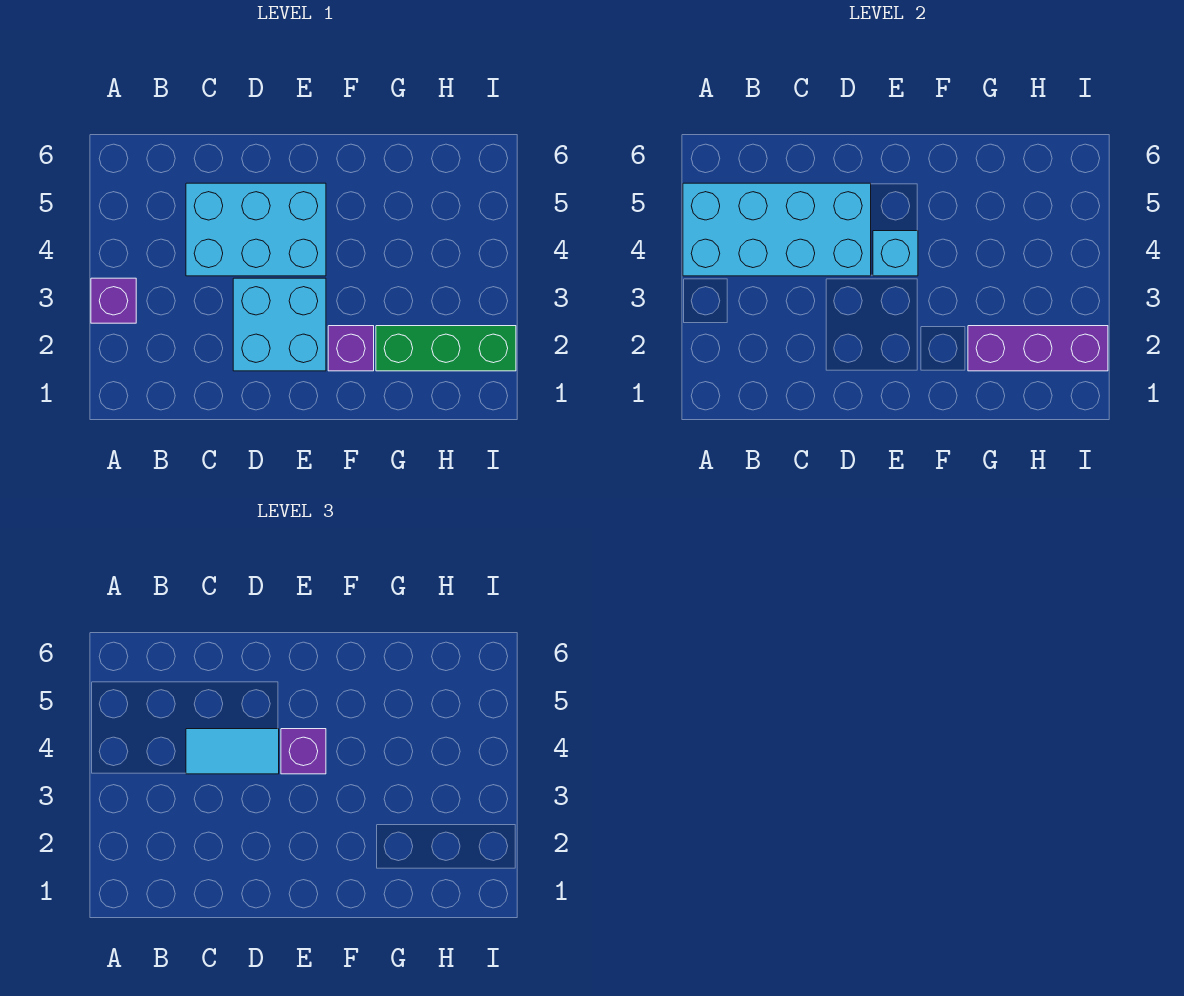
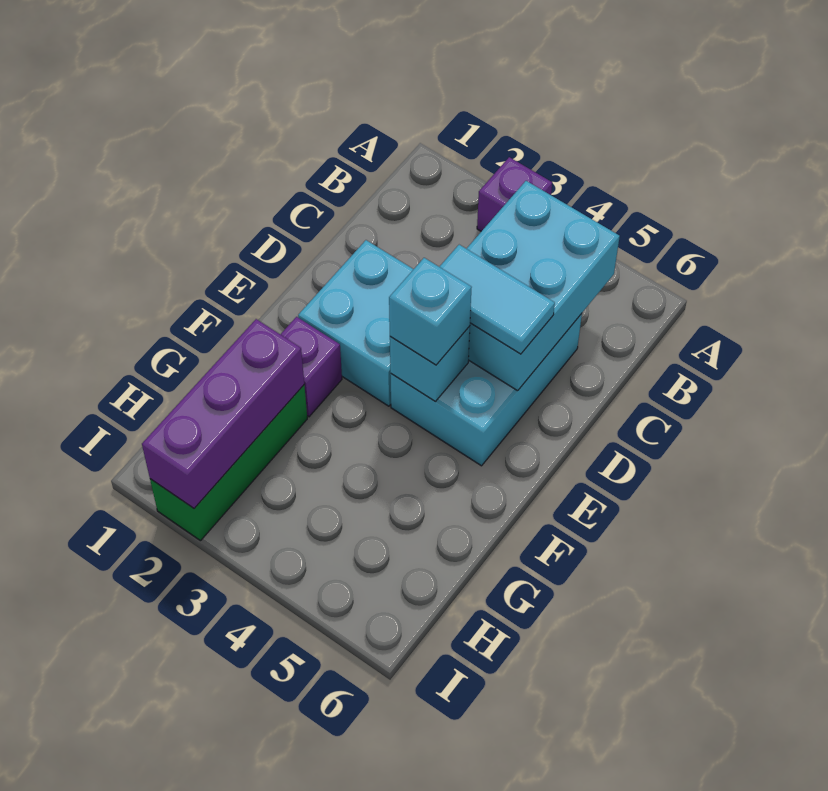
cyan brick A4:D5 level 2 -> cyan brick B4:D5 level 2
cyan tile C4:D4 level 3 -> cyan tile D4:D5 level 3
purple brick E4 level 3 -> cyan brick E4 level 3

